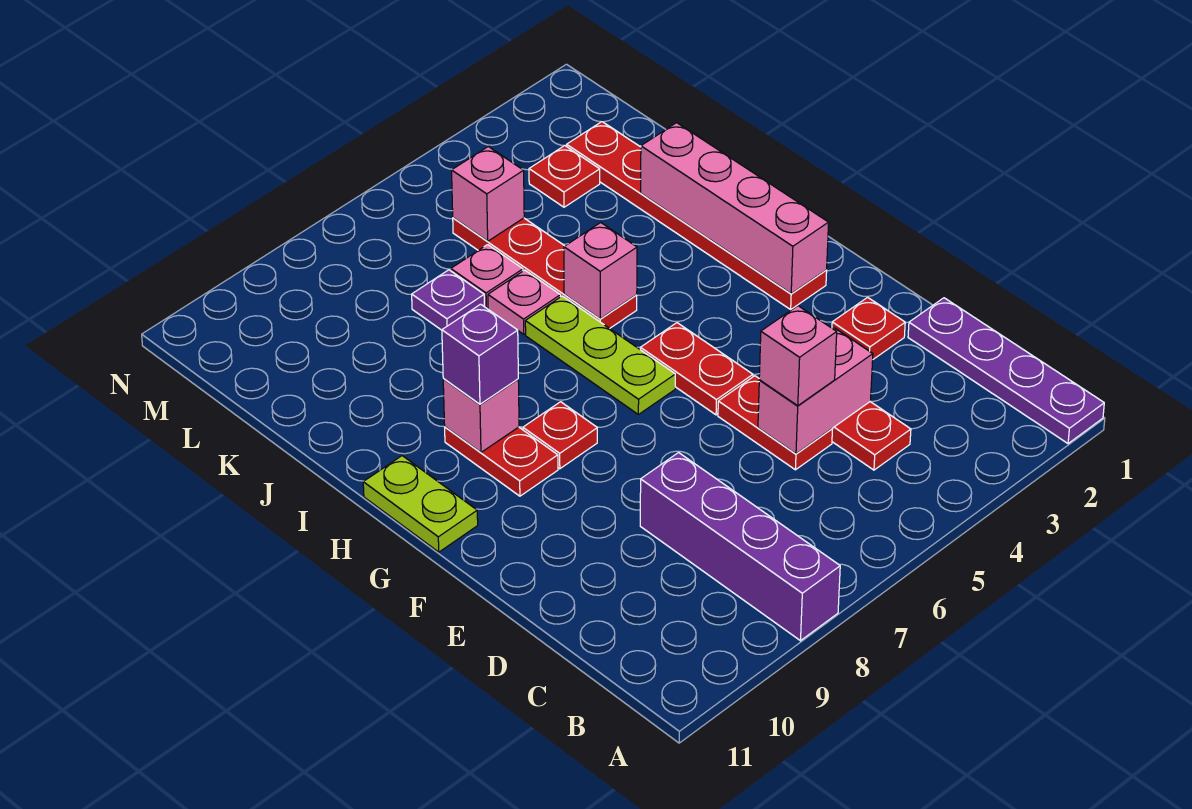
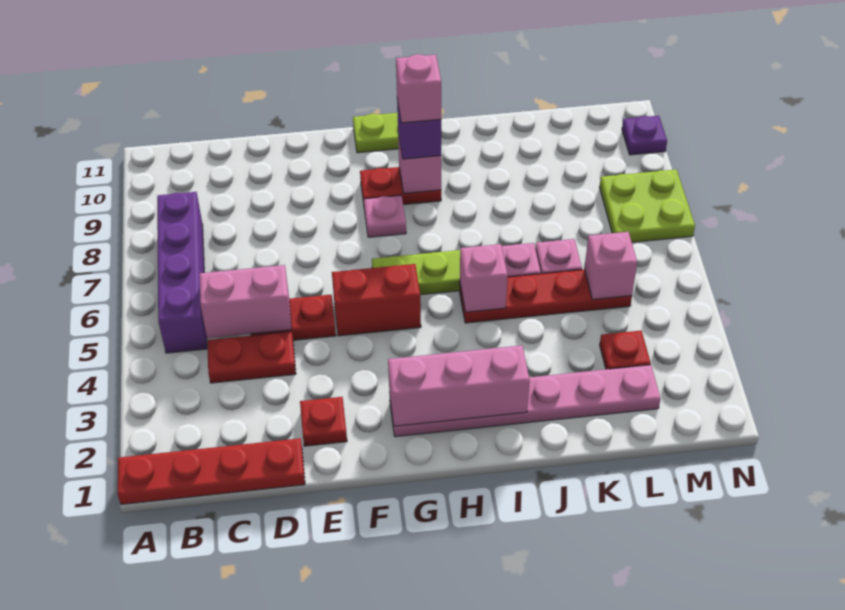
purple plate A1:D1 level 1 -> red plate A1:D1 level 1
purple brick A8:D8 level 1 -> purple brick B5:B8 level 1
pink brick D4:D5 level 2 -> pink brick C5:D5 level 2
pink brick D5 level 3 -> pink brick H9 level 4
red plate F5:G5 level 1 -> red brick F5:G5 level 1
red plate G2:L2 level 1 -> pink plate G2:L2 level 1
pink brick G2:J2 level 2 -> pink brick G2:I2 level 2
red plate G8 level 1 -> pink plate G8 level 1
purple plate K7 level 1 -> purple plate N10 level 1
none -> lime plate M7:N8 level 1

